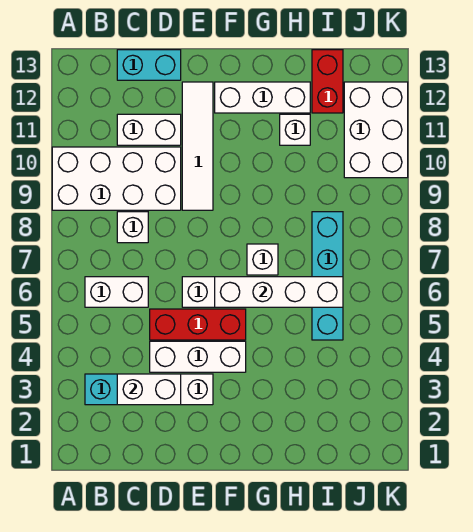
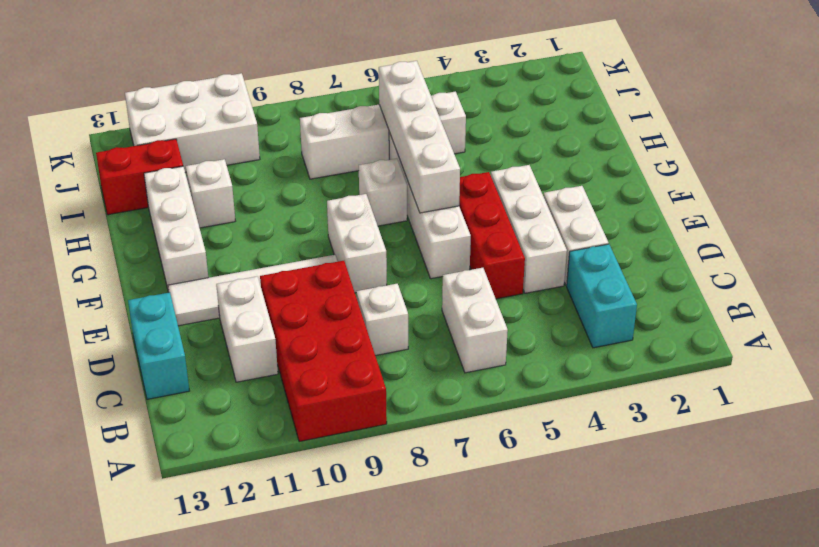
white brick A9:D10 level 1 -> red brick A9:D10 level 1
white brick C3:D3 level 2 -> white brick E8:F8 level 1
cyan brick I5:I8 level 1 -> white brick I5:I8 level 1

